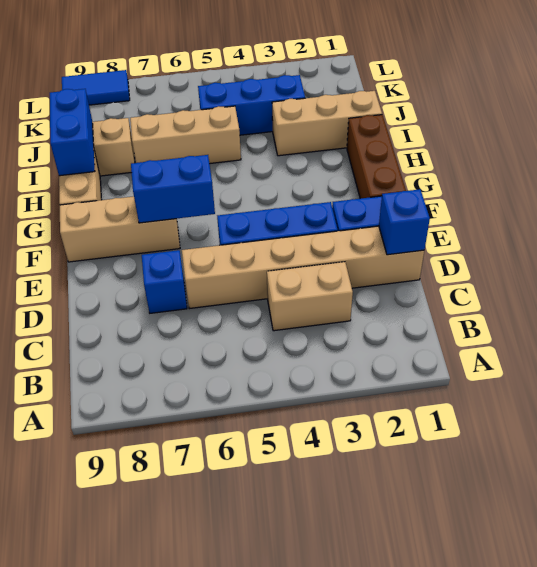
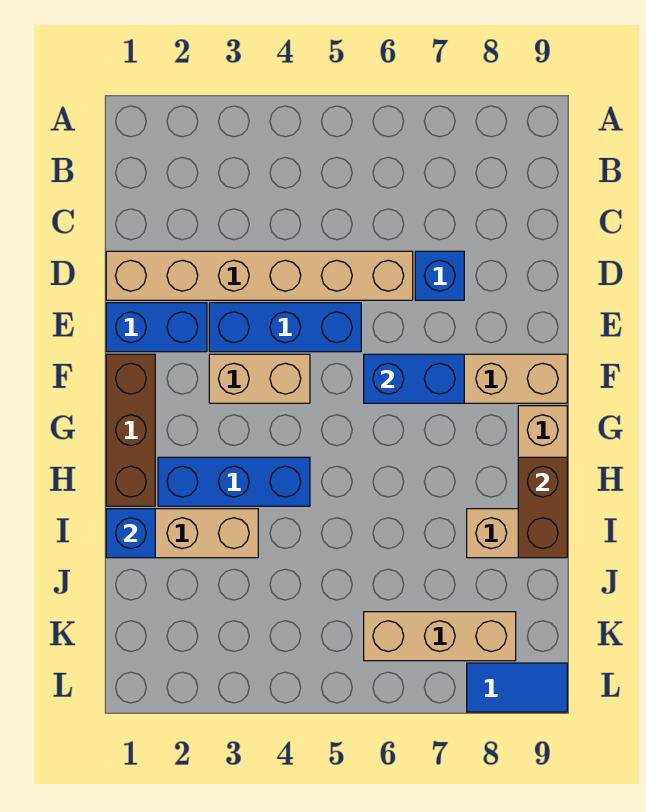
tan brick C3:C4 level 1 -> tan brick F3:F4 level 1
blue brick D1 level 2 -> blue brick I1 level 2
blue brick H9:I9 level 2 -> brown brick H9:I9 level 2
tan brick I5:I7 level 1 -> tan brick K6:K8 level 1
blue brick J3:J5 level 1 -> blue brick H2:H4 level 1

